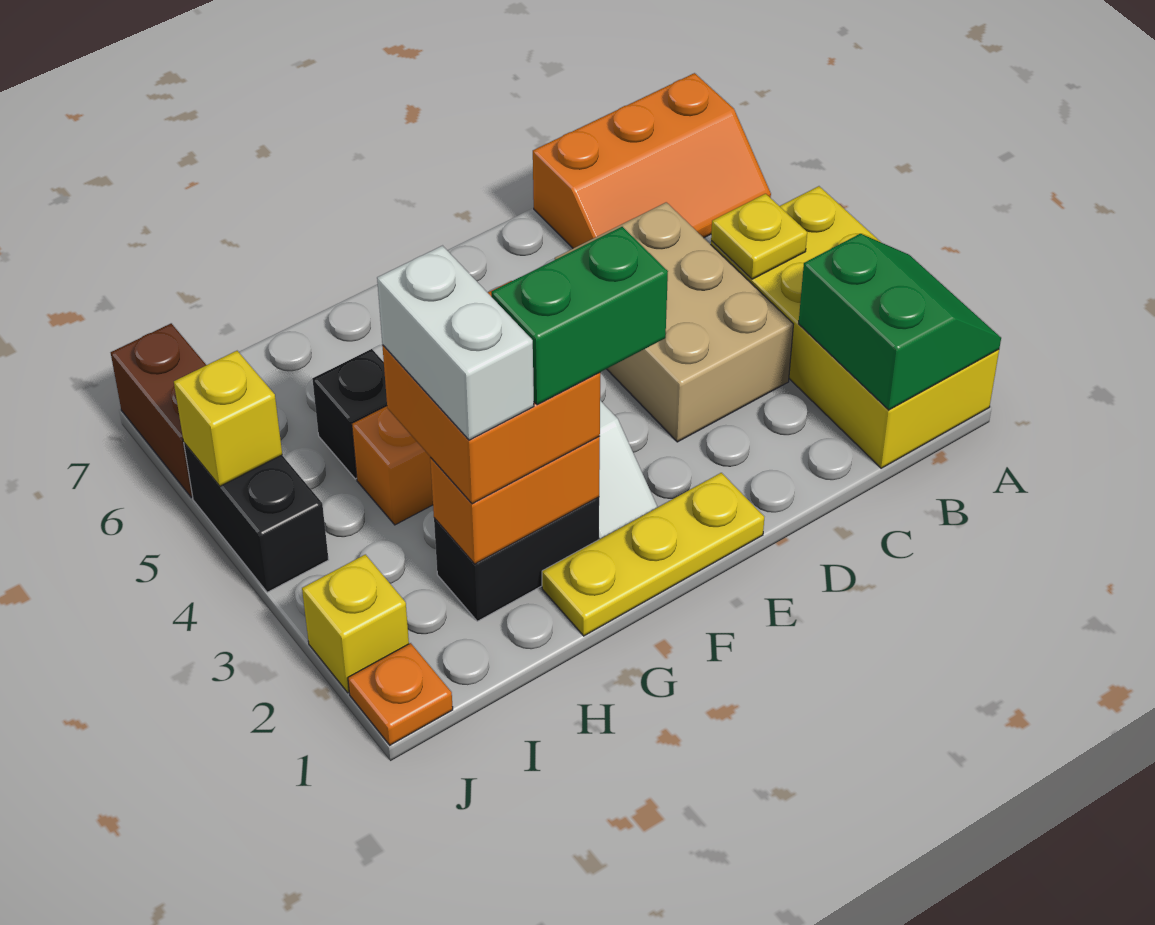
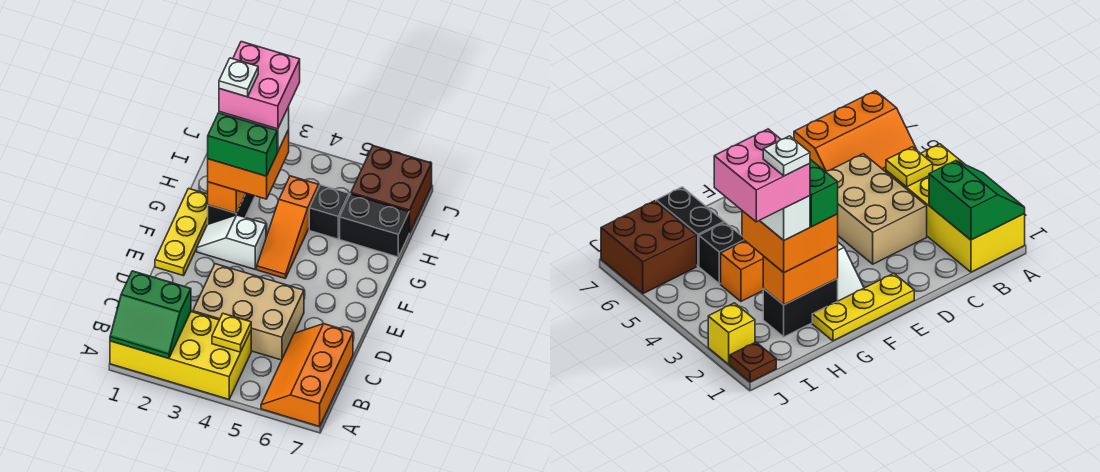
green brick F2:G2 level 4 -> green brick G2:G3 level 4
none -> pink brick H2:I3 level 5
none -> white plate H2 level 6
orange plate J1 level 1 -> brown plate J1 level 1
black brick J4:J5 level 1 -> black brick H6:H7 level 1
yellow brick J5 level 2 -> none
brown brick J6:J7 level 1 -> brown brick I6:J7 level 1

